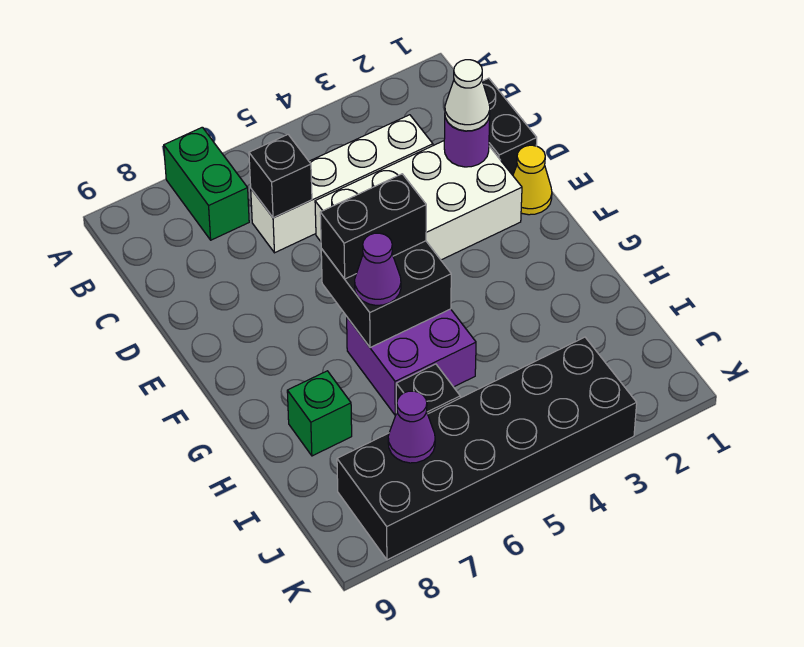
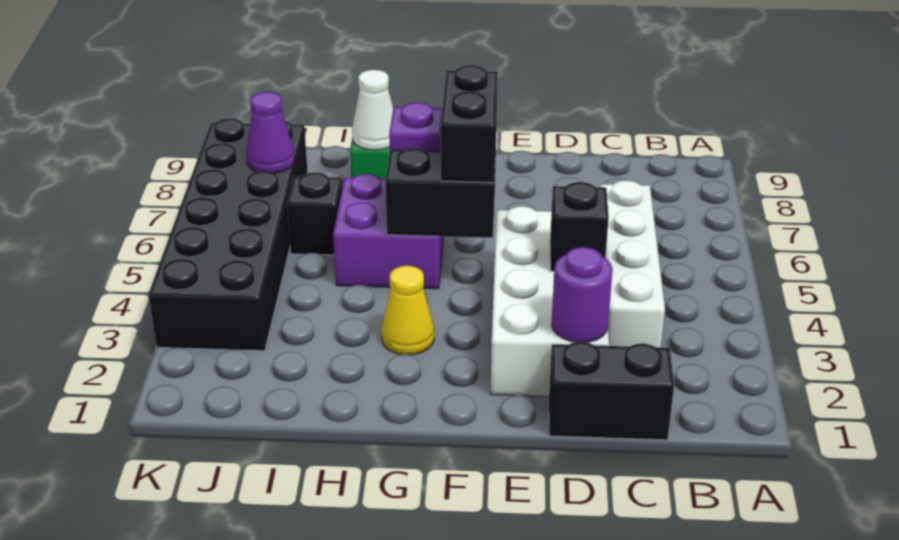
green brick A7:B7 level 1 -> none
black brick C6 level 2 -> black brick D4 level 2
white cone D2 level 3 -> white cone H8 level 2
yellow cone E1 level 1 -> yellow cone G3 level 1
purple cone G6 level 3 -> purple plate G6 level 3

